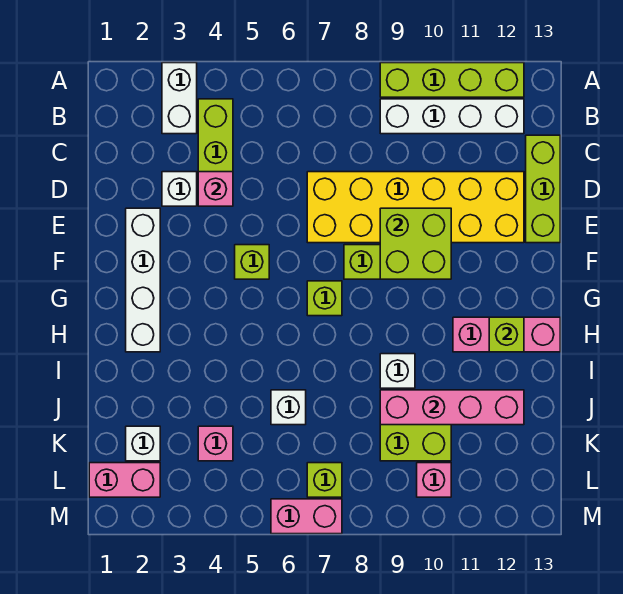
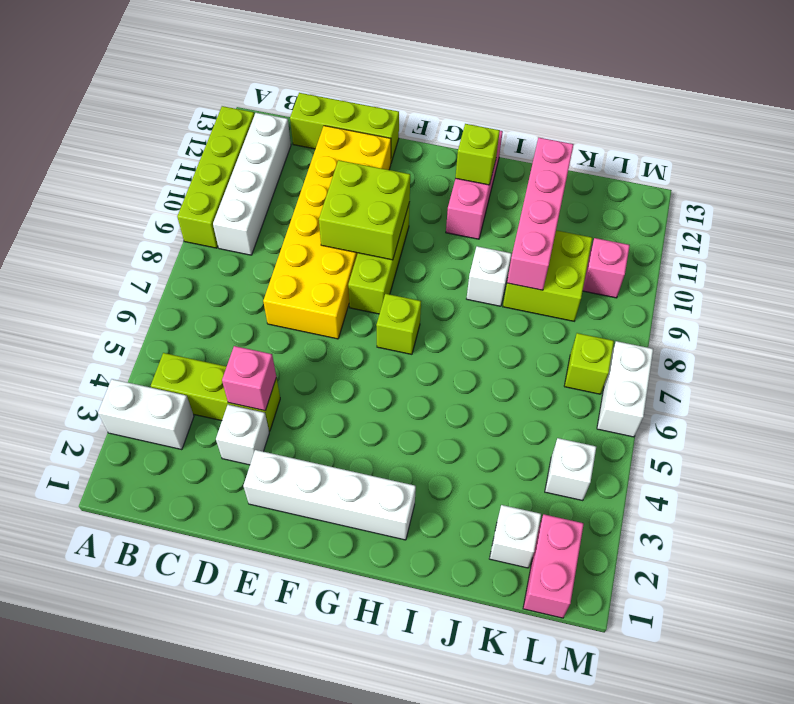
lime brick F5 level 1 -> none
white brick J6 level 1 -> white brick L4 level 1
pink brick K4 level 1 -> none
pink brick M6:M7 level 1 -> white brick M6:M7 level 1

